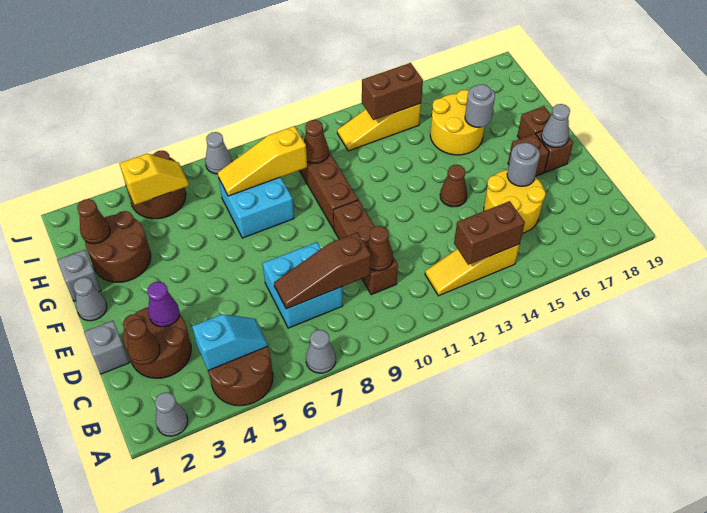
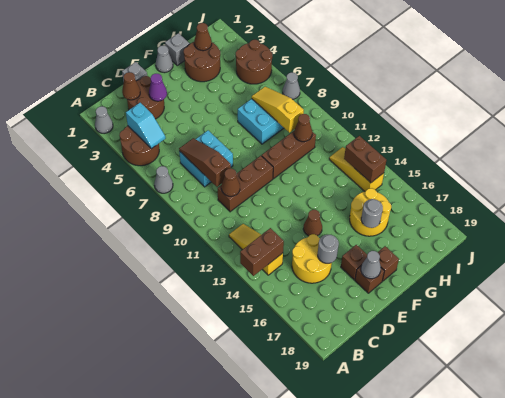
brown brick B13:B14 level 2 -> brown brick A14:B14 level 2
yellow slope I4:I5 level 2 top 4 -> none

